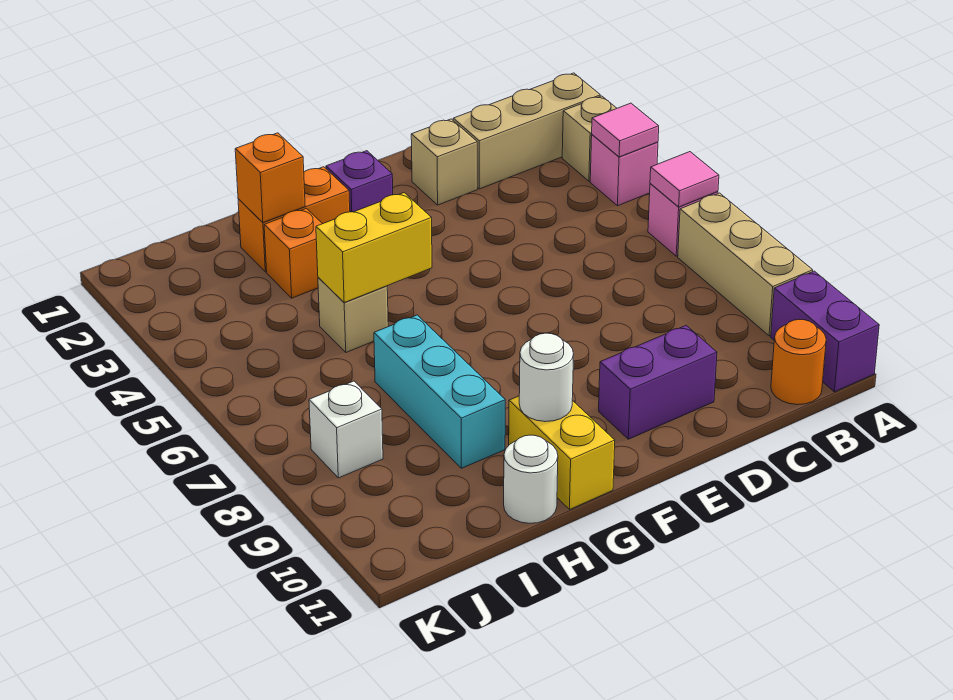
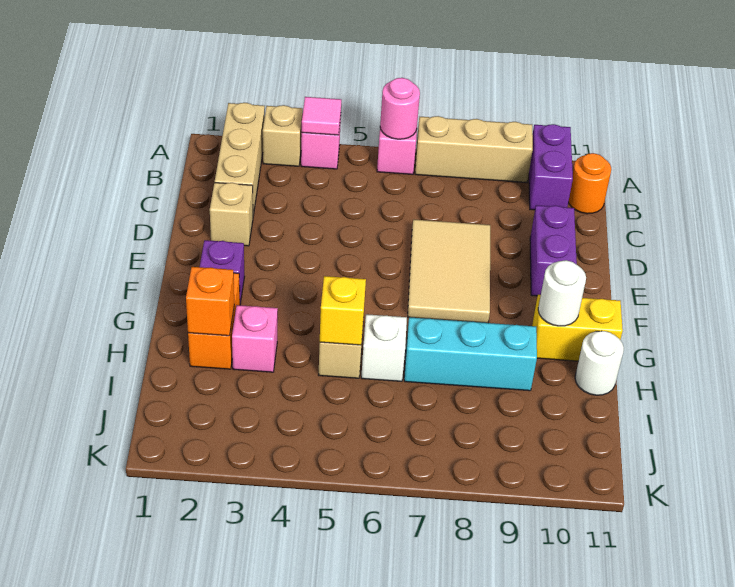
pink tile A6 level 2 -> pink round brick A6 level 2
purple brick A10:A11 level 1 -> purple brick A10:B10 level 1
none -> tan tile D7:F8 level 1
yellow brick G5:H5 level 2 -> yellow brick H5 level 2
orange brick H3 level 1 -> pink brick H3 level 1
white brick J8 level 1 -> white brick H6 level 1

